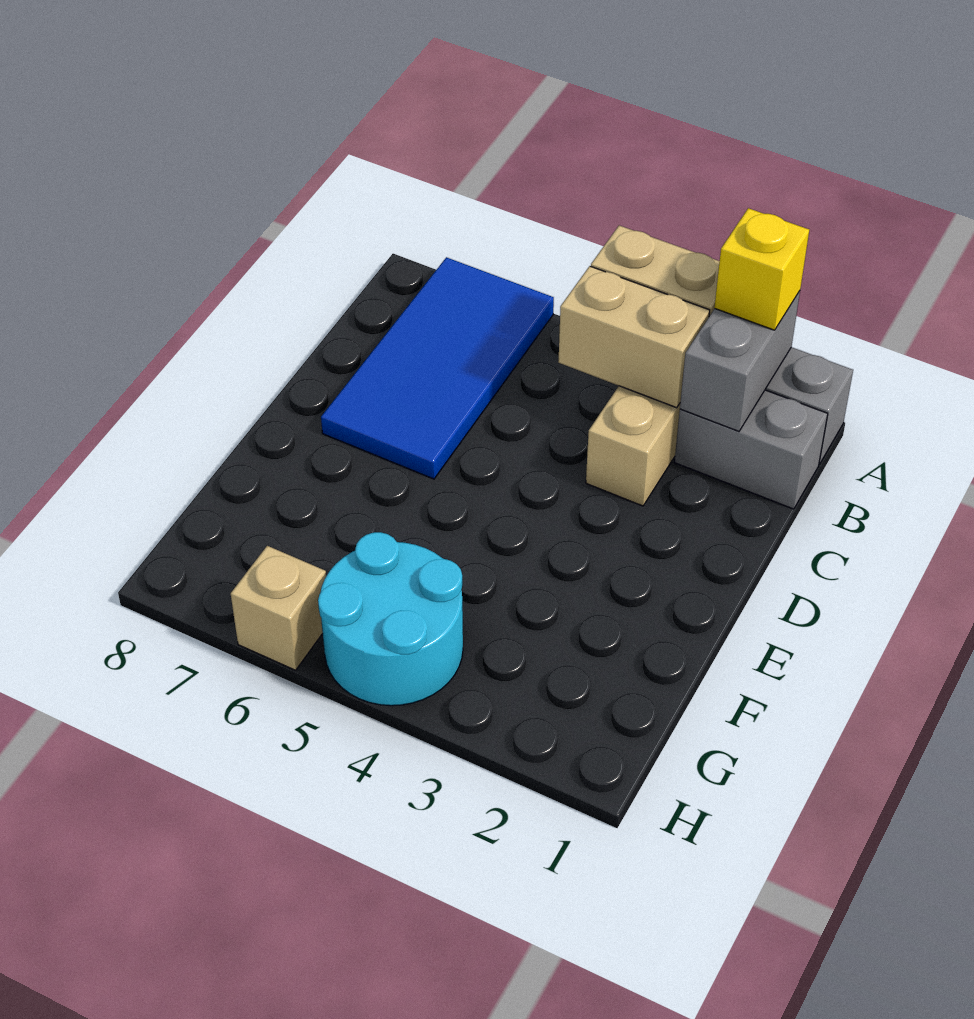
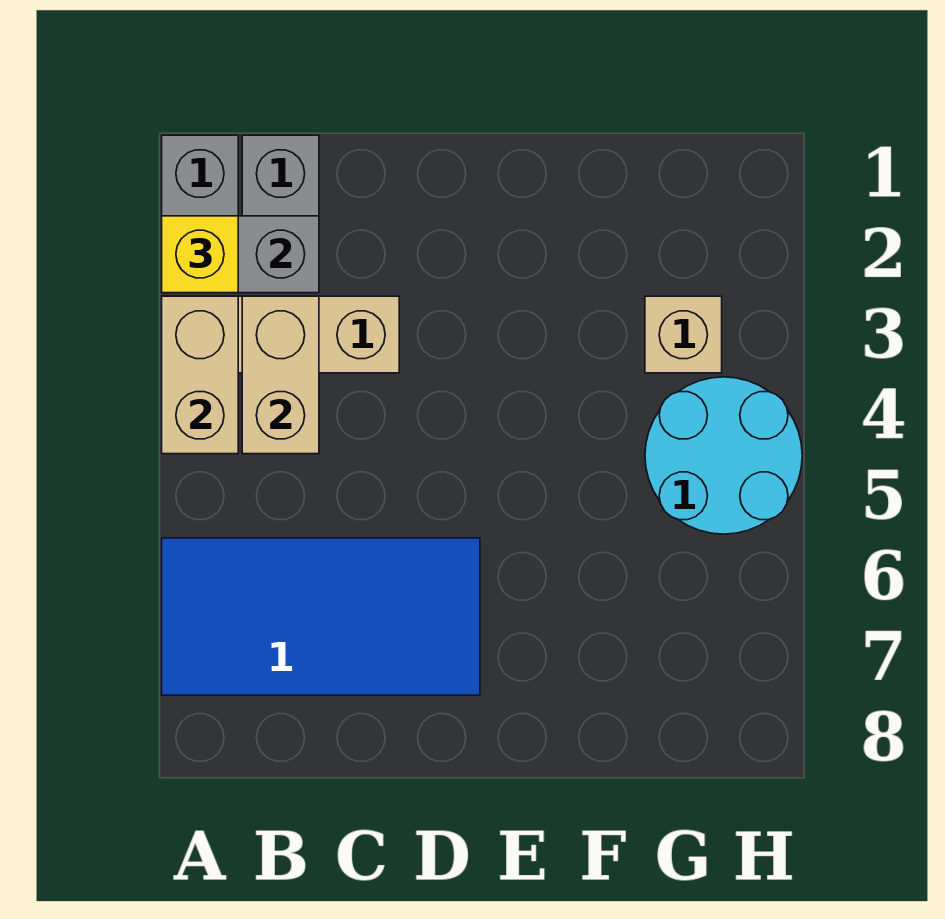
tan brick H6 level 1 -> tan brick G3 level 1

